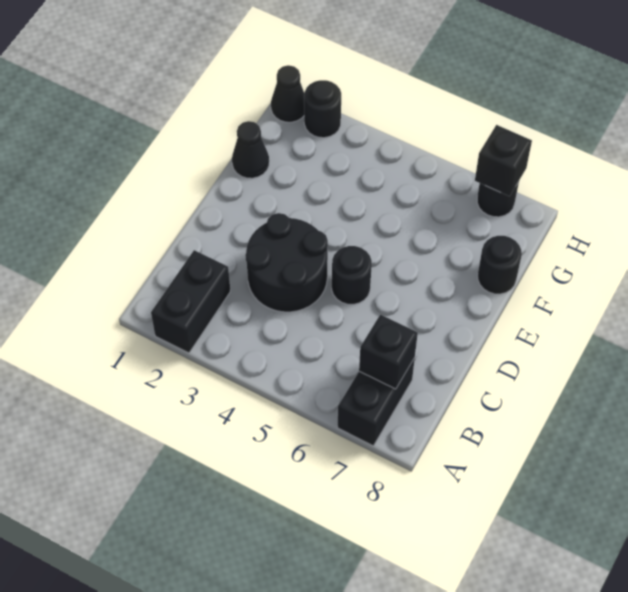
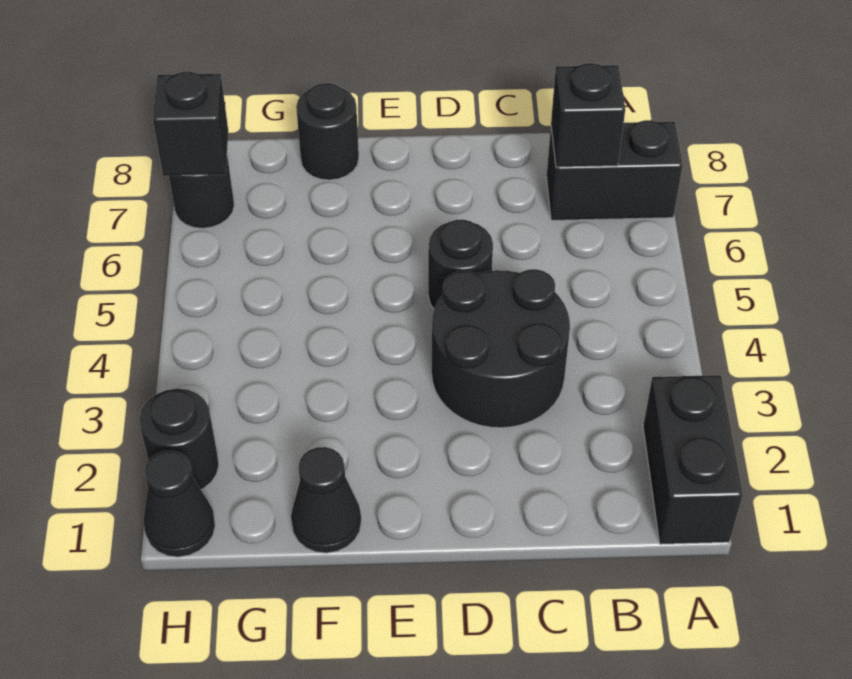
black brick A2:B2 level 1 -> black brick A1:A2 level 1

